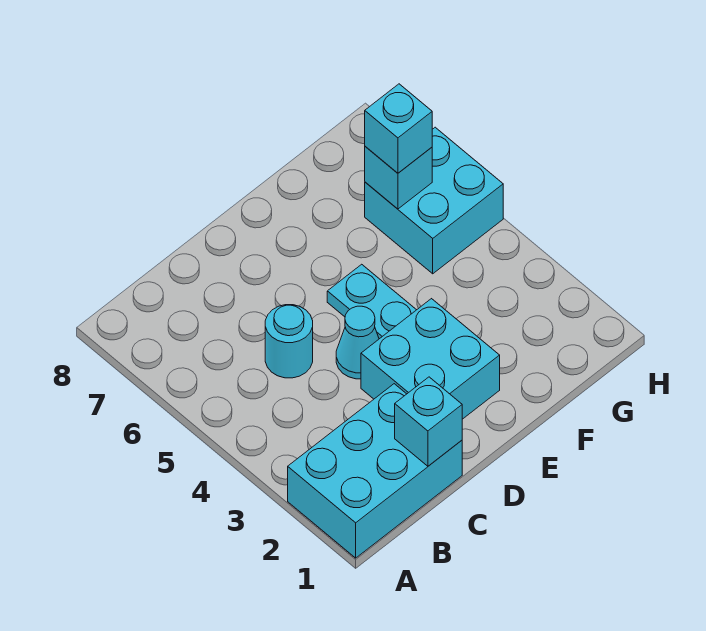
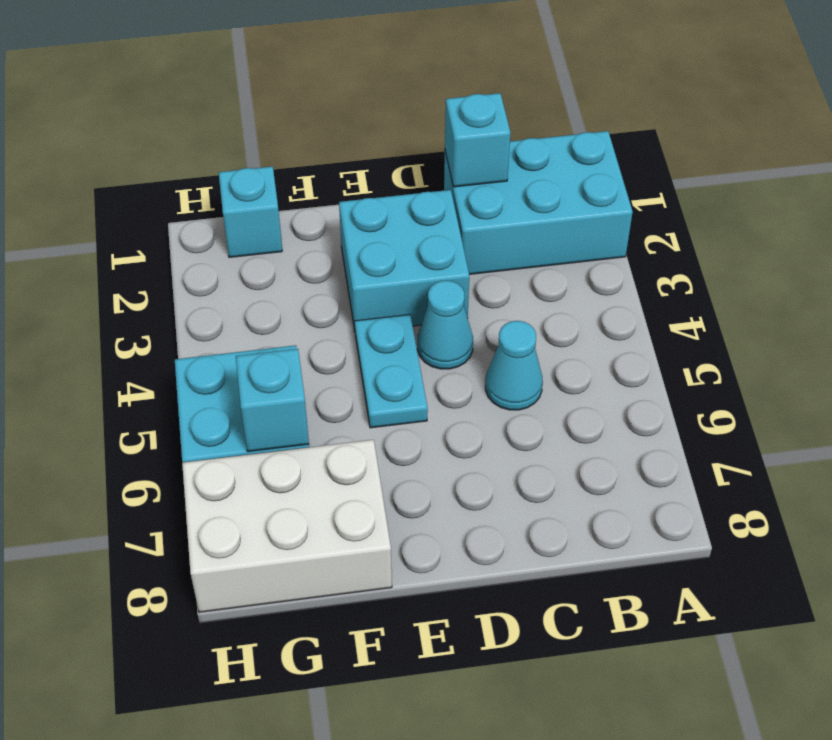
cyan round brick C5 level 1 -> cyan cone C5 level 1
none -> white brick F7:H8 level 1
cyan brick G6 level 3 -> cyan brick G1 level 1

